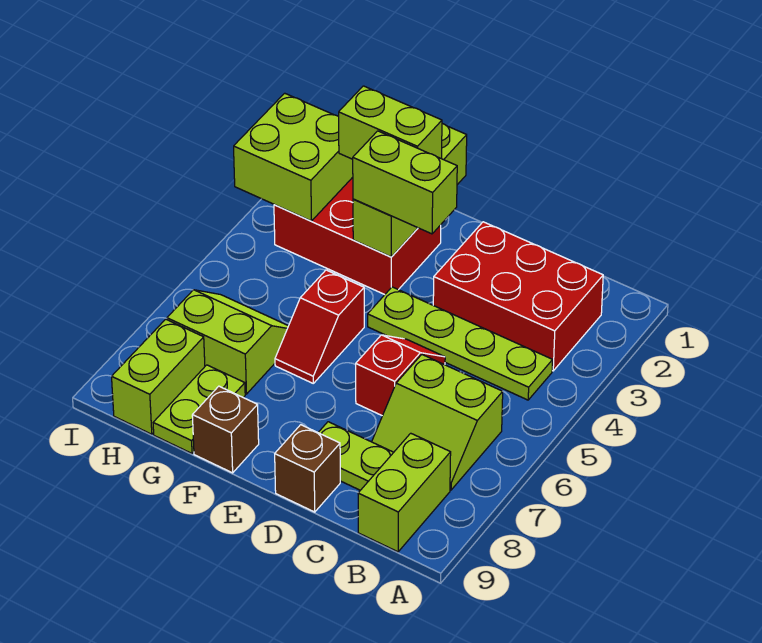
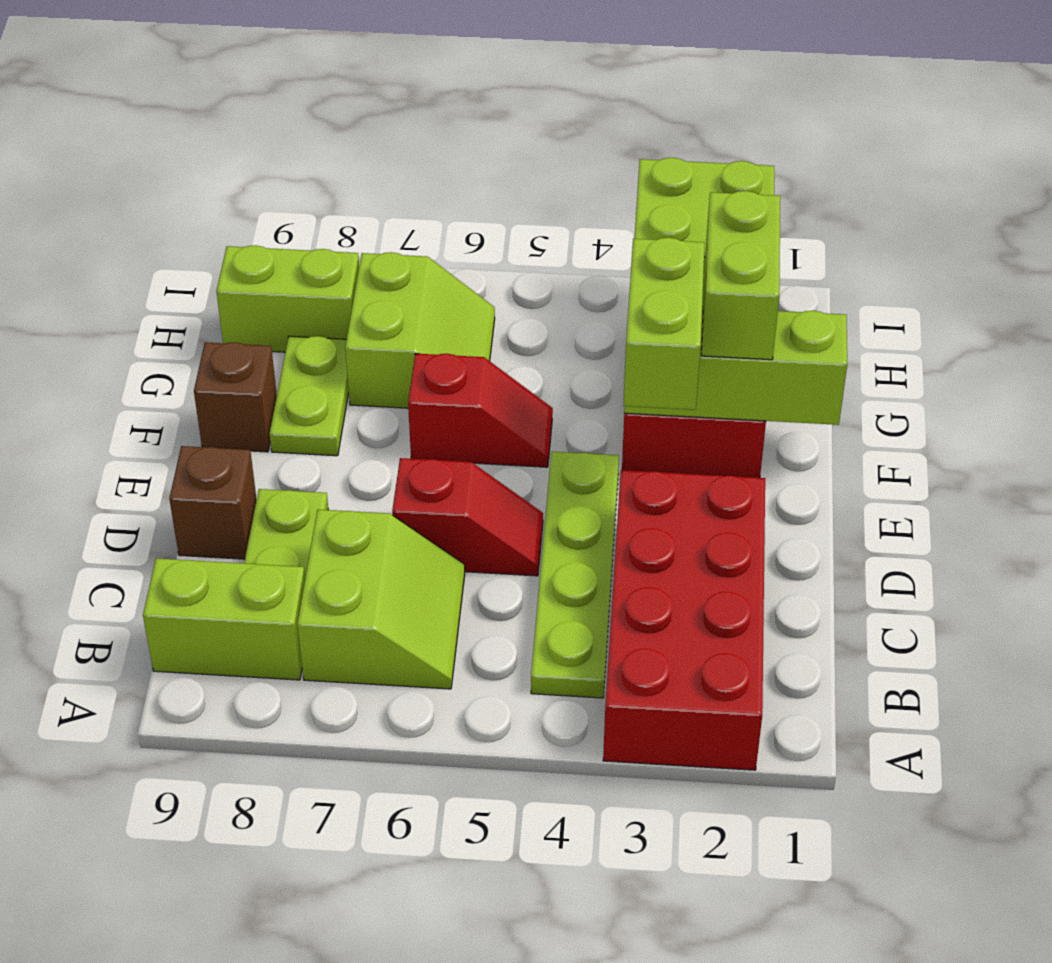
red brick B2:D3 level 1 -> red brick A2:D3 level 1
lime slope B6:C7 level 1 top 6 -> lime slope B6:C7 level 1 top 7
red slope F5:F6 level 1 top 5 -> red slope F5:F6 level 1 top 6
lime plate G8:G9 level 1 -> lime plate F8:G8 level 1

